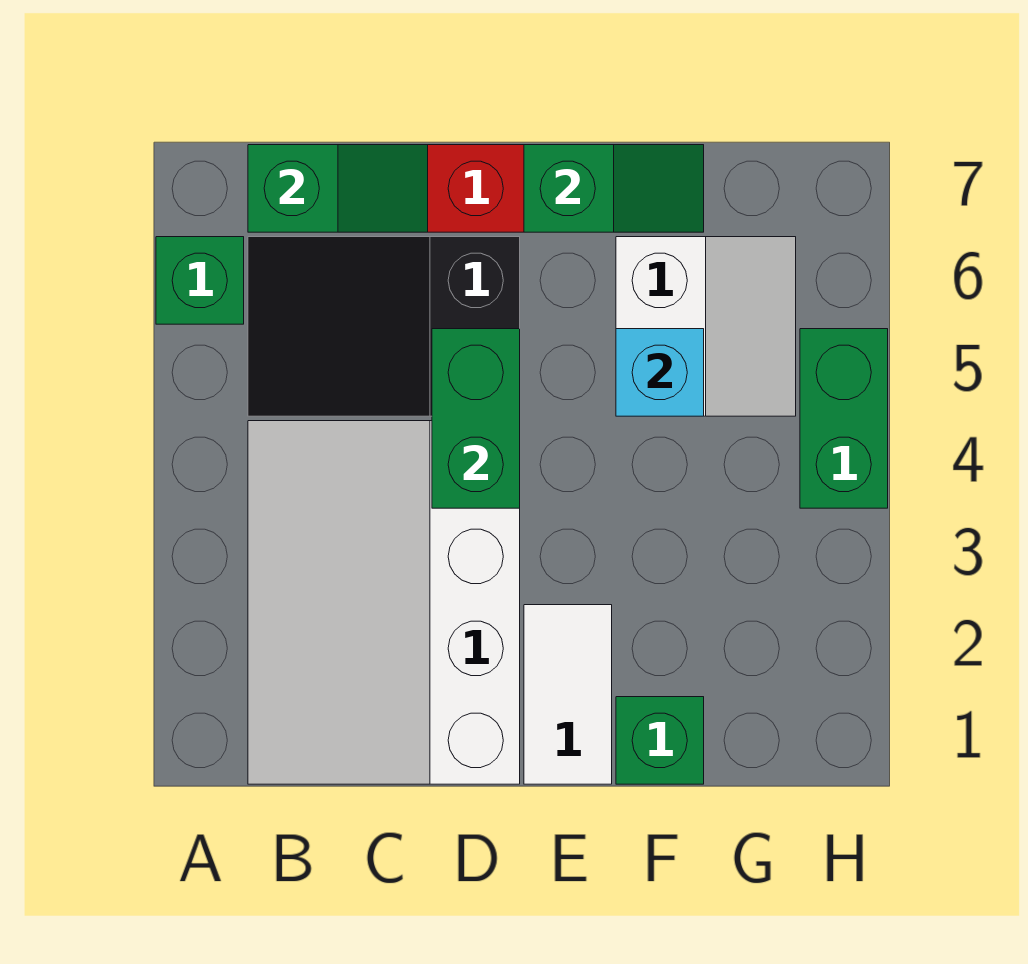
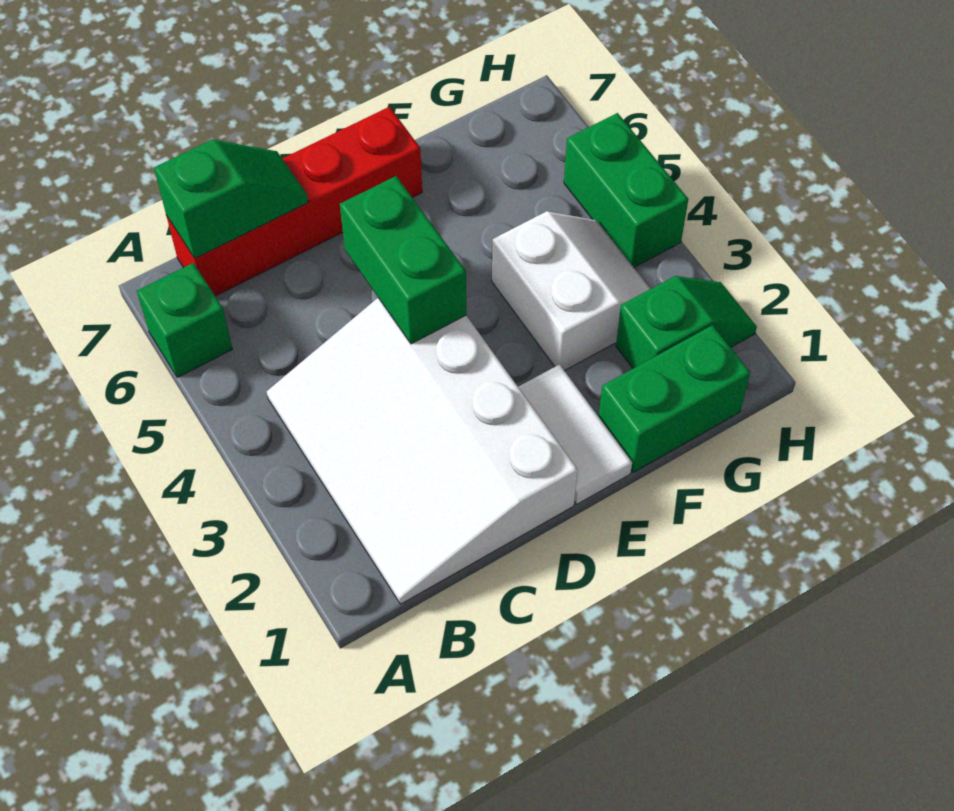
black slope B5:D6 level 1 top D -> none
green slope E7:F7 level 2 top E -> green slope G2:H2 level 1 top G
green brick F1 level 1 -> green brick F1:G1 level 1
white slope F5:G6 level 1 top F -> white slope F3:G4 level 1 top F
cyan brick F5 level 2 -> none

